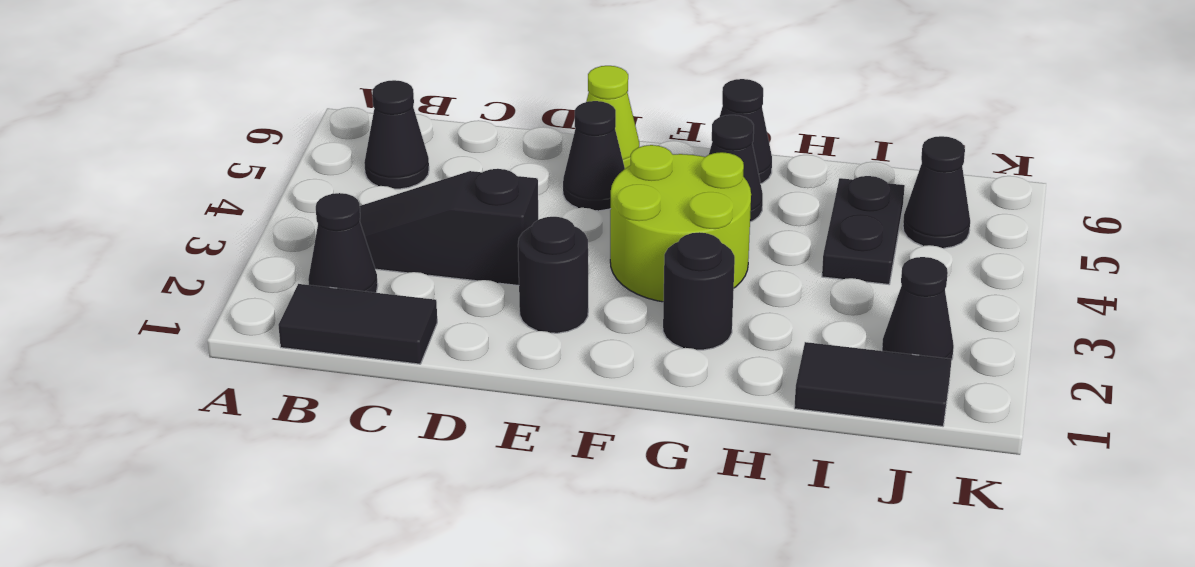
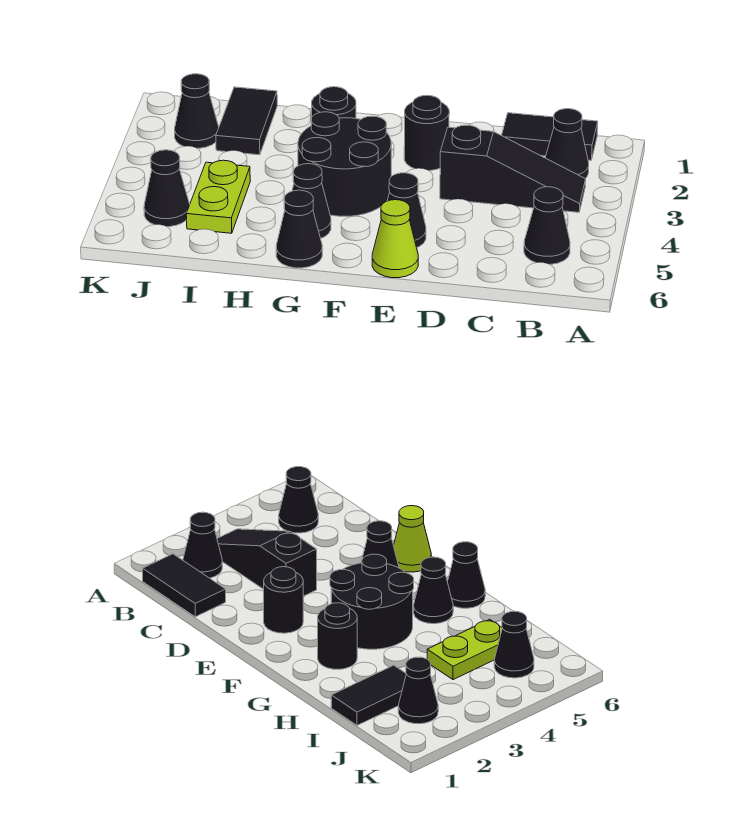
lime round brick F3:G4 level 1 -> black round brick F3:G4 level 1
black tile I1:J1 level 1 -> black tile I1:I2 level 1
black plate I4:I5 level 1 -> lime plate I4:I5 level 1

